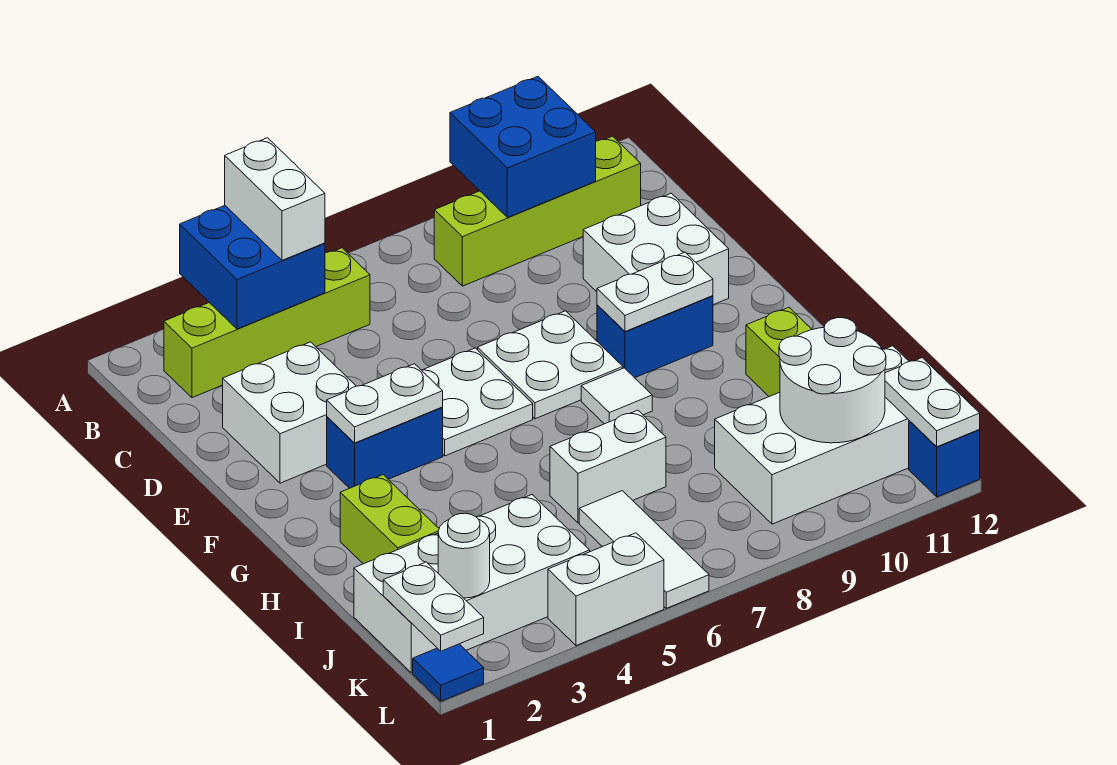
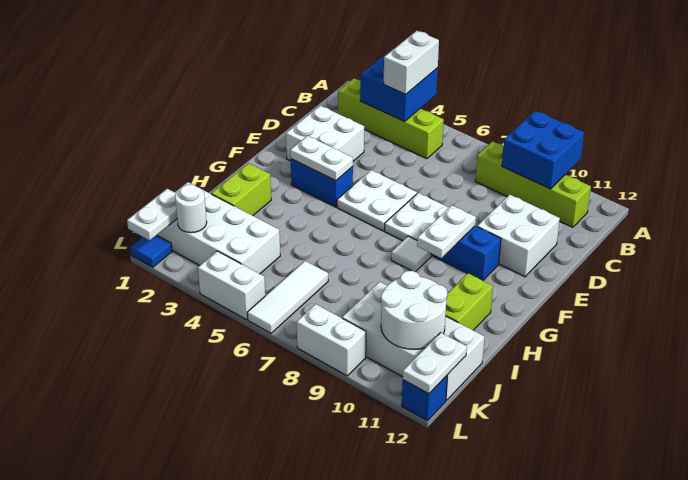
white plate F9:F10 level 2 -> white plate F9:G9 level 2
white brick I6:I7 level 1 -> white brick L8:L9 level 1

